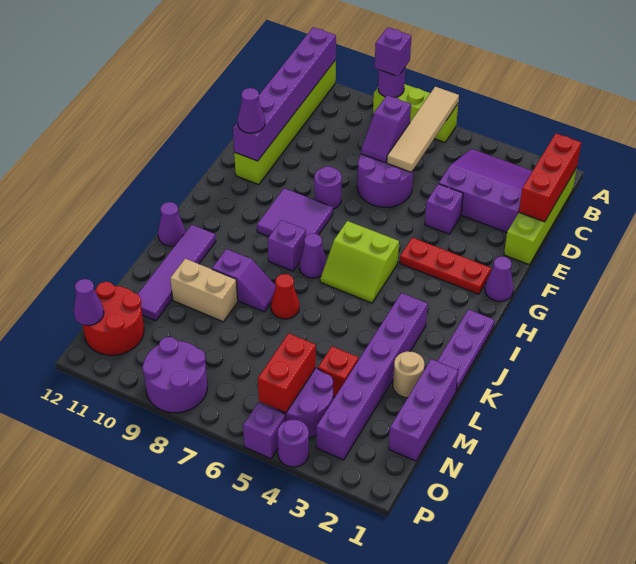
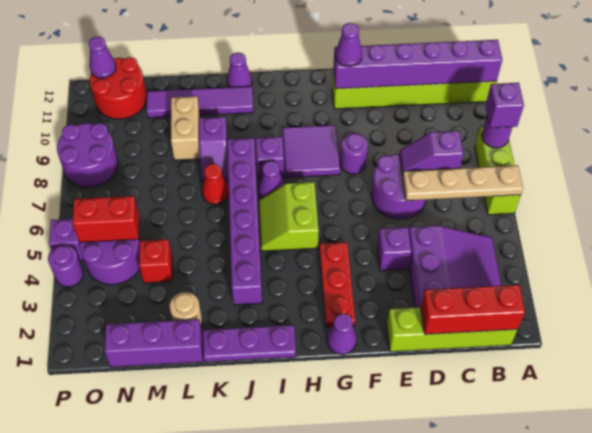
tan tile A6:D6 level 2 -> tan plate A6:D6 level 2
purple brick J3:O3 level 1 -> purple brick J3:J8 level 1

